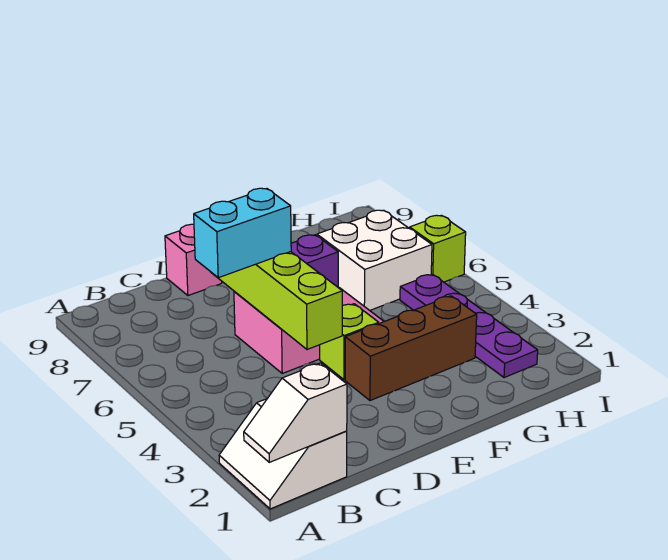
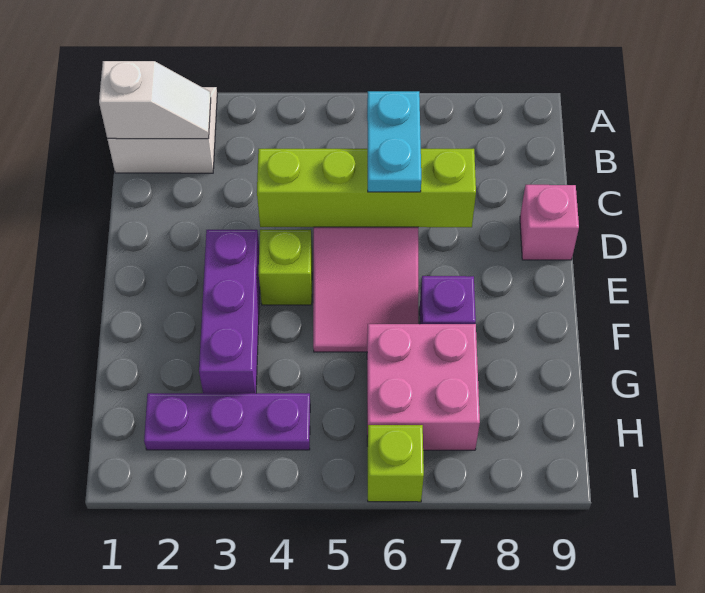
white slope A1:B1 level 2 top B -> white slope B1:B2 level 2 top 1
cyan brick C6:D6 level 3 -> cyan plate C6:D6 level 3
brown brick E3:G3 level 1 -> purple brick E3:G3 level 1
white brick G6:H7 level 1 -> pink brick G6:H7 level 1
purple plate H2:H5 level 1 -> purple plate H2:H4 level 1

